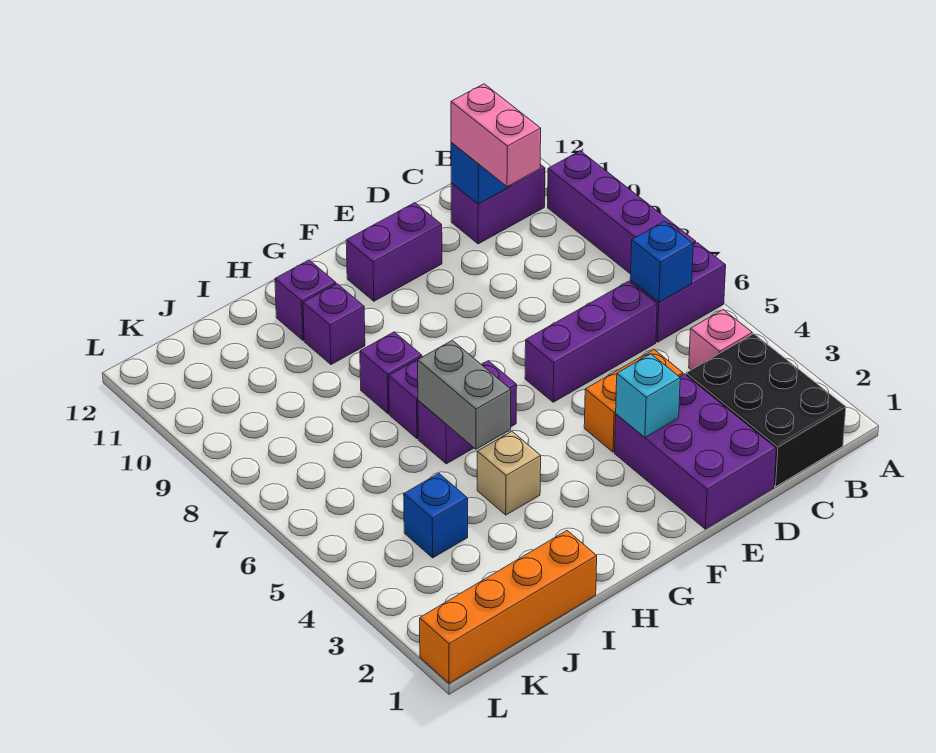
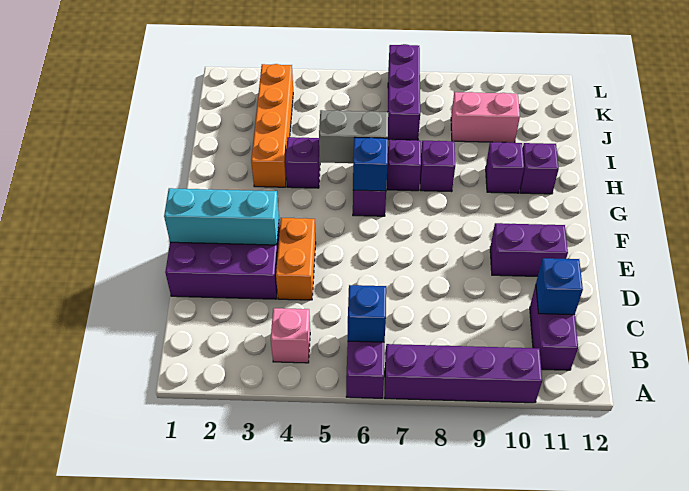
black brick B1:C3 level 1 -> none
purple brick C6:E6 level 1 -> purple brick J7:L7 level 1
pink brick C10:C11 level 3 -> pink brick J9:J10 level 1
cyan brick E3 level 2 -> cyan brick E1:E3 level 2
purple brick E11:F11 level 1 -> purple brick E10:E11 level 1
tan brick H4 level 1 -> purple brick H4 level 1
orange brick I1:L1 level 1 -> orange brick H3:K3 level 1
blue brick J4 level 1 -> blue brick G6 level 2

